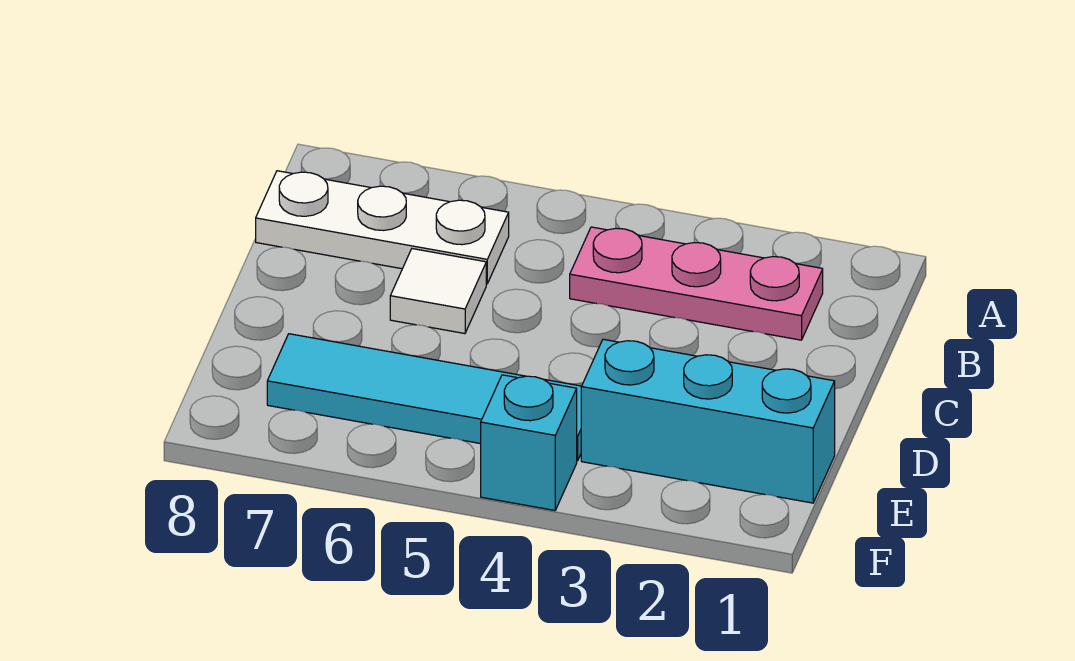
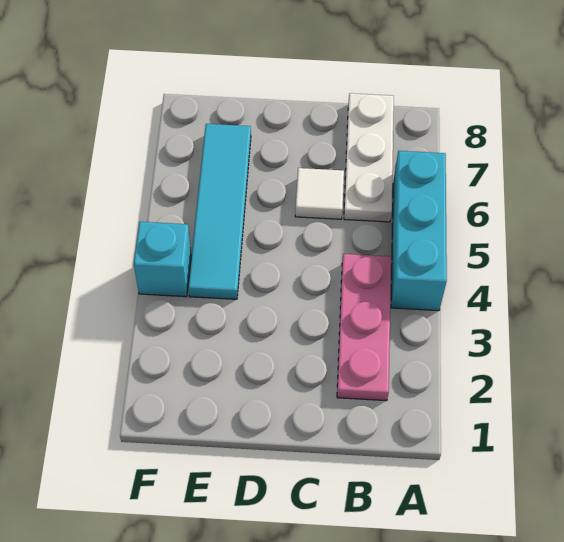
cyan brick E1:E3 level 1 -> cyan brick A4:A6 level 1

